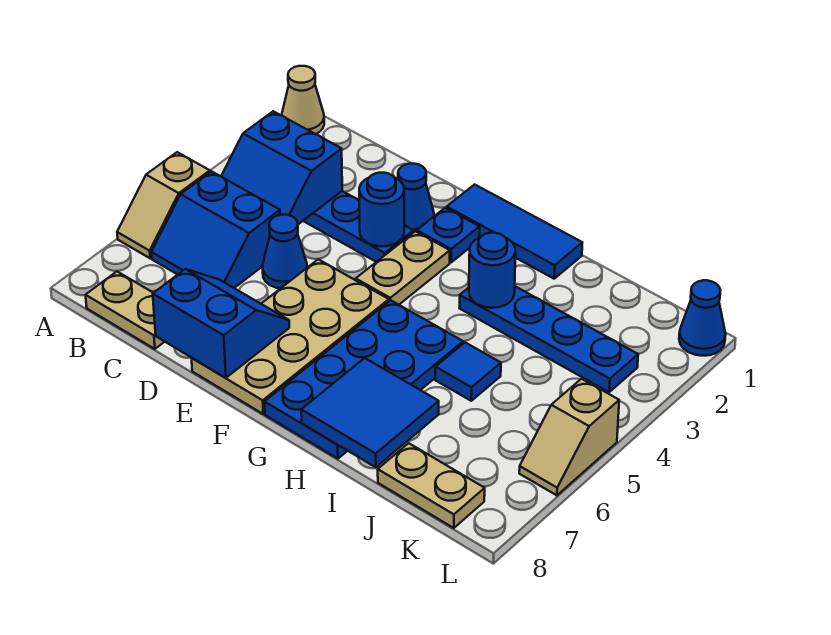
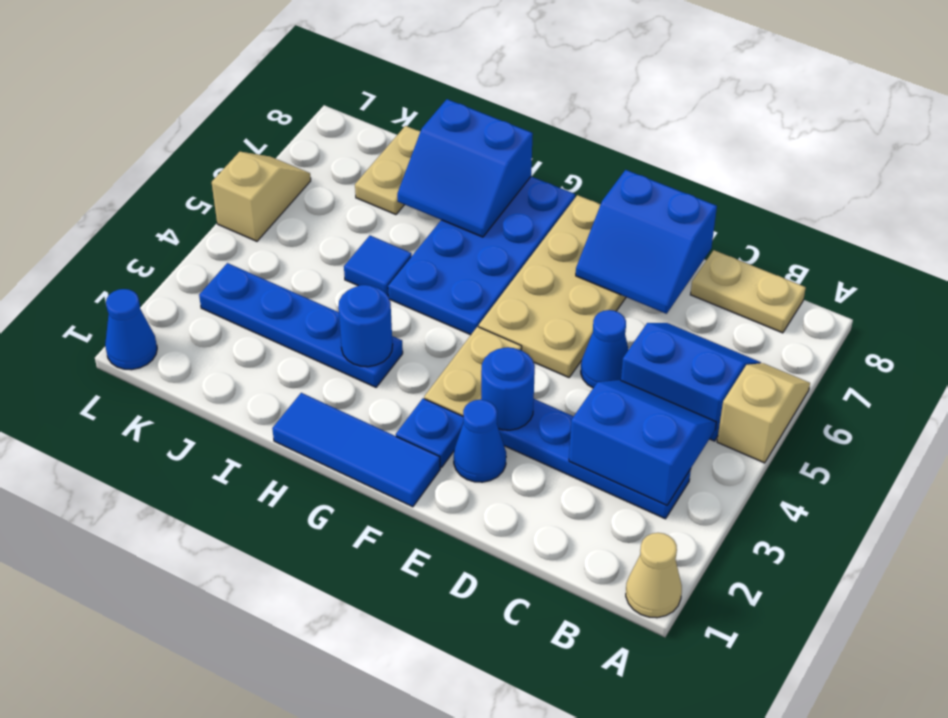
blue tile H7:I8 level 2 -> blue slope H7:I8 level 2 top 8
tan plate J8:K8 level 1 -> tan plate J7:J8 level 1

